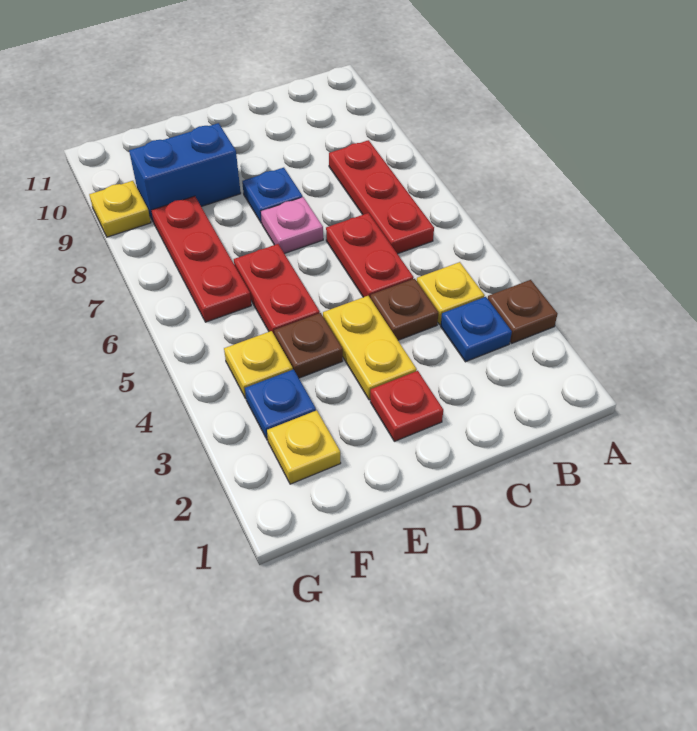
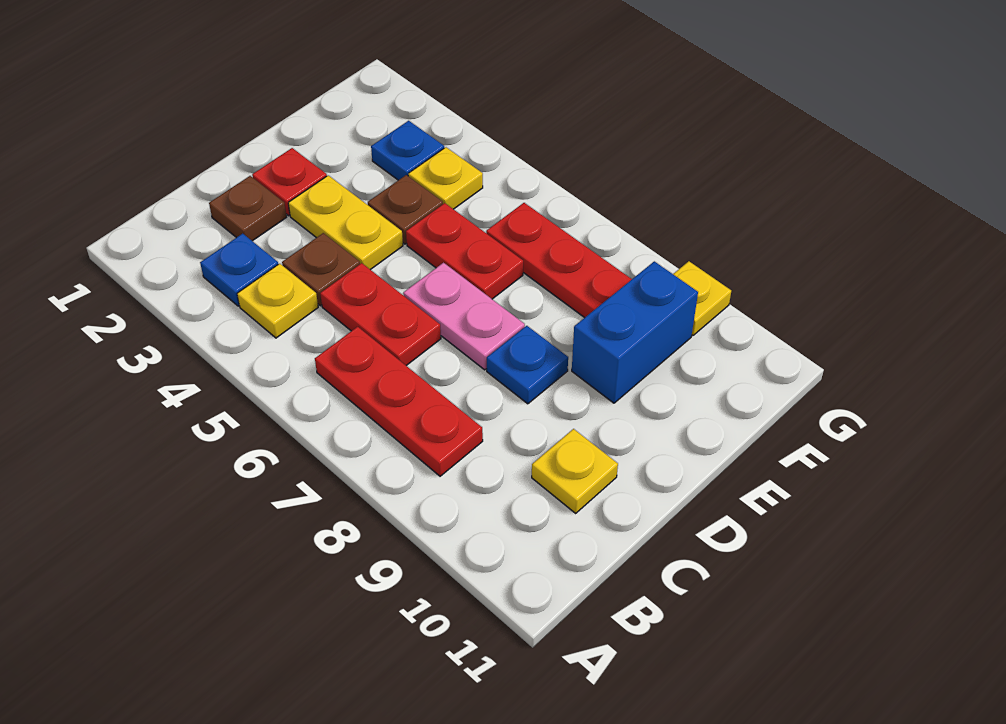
brown plate A3 level 1 -> brown plate C2 level 1
pink plate D7 level 1 -> pink plate D6:D7 level 1
yellow plate F2 level 1 -> yellow plate C10 level 1

